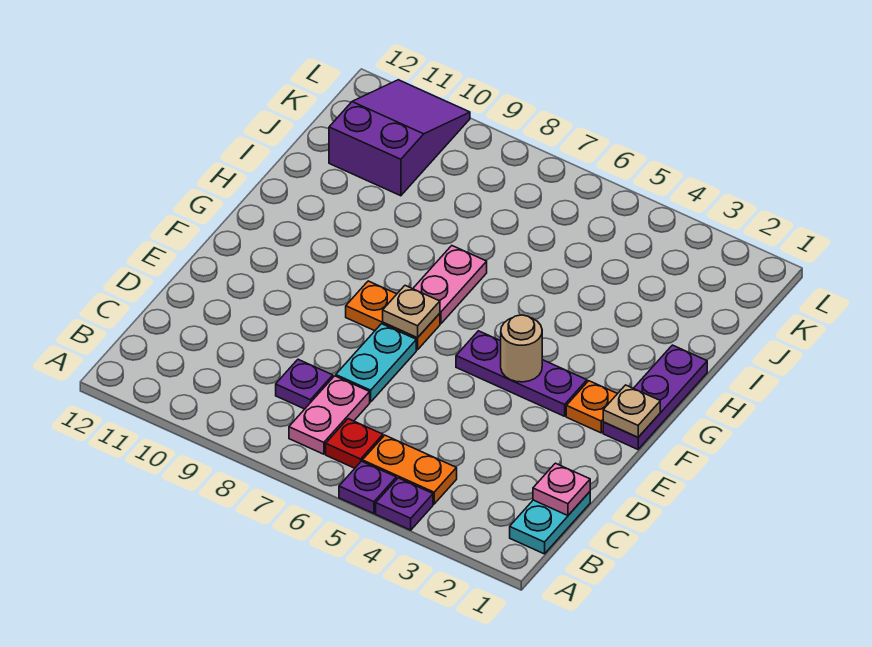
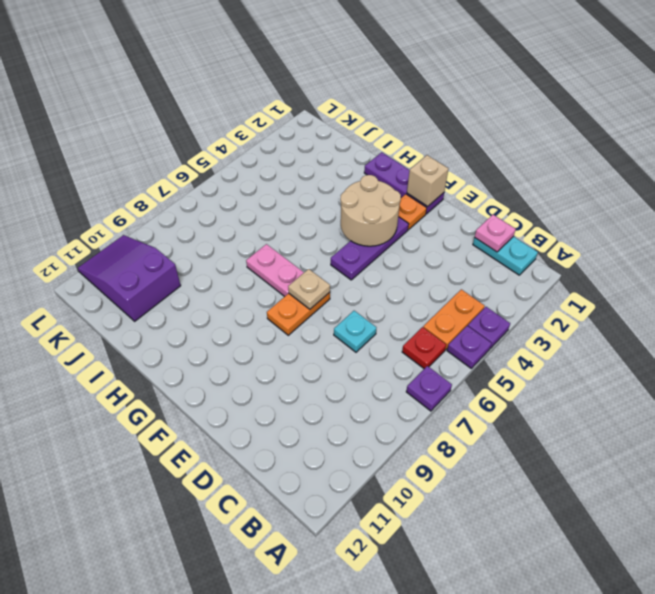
pink plate B7:C7 level 1 -> none
purple plate C8 level 1 -> purple plate A7 level 1
cyan plate D7:E7 level 1 -> cyan plate D7 level 1
tan plate F1 level 2 -> tan brick F1 level 2
tan round brick F4 level 2 -> tan round brick F3:G4 level 2

